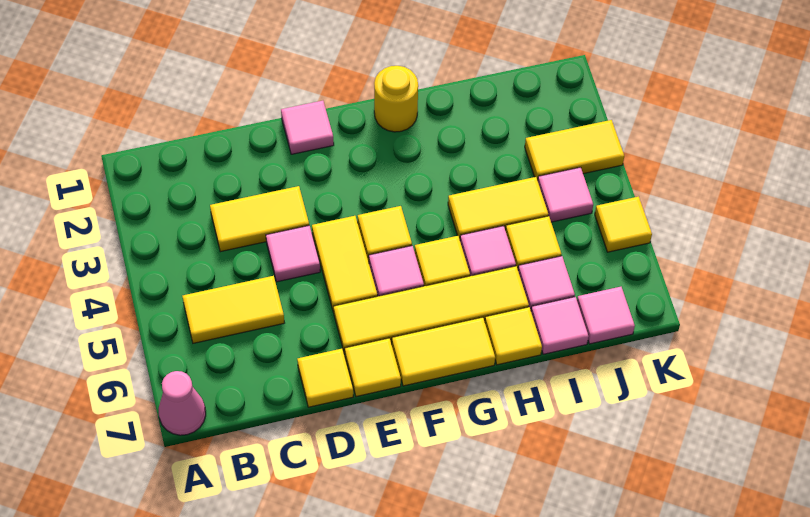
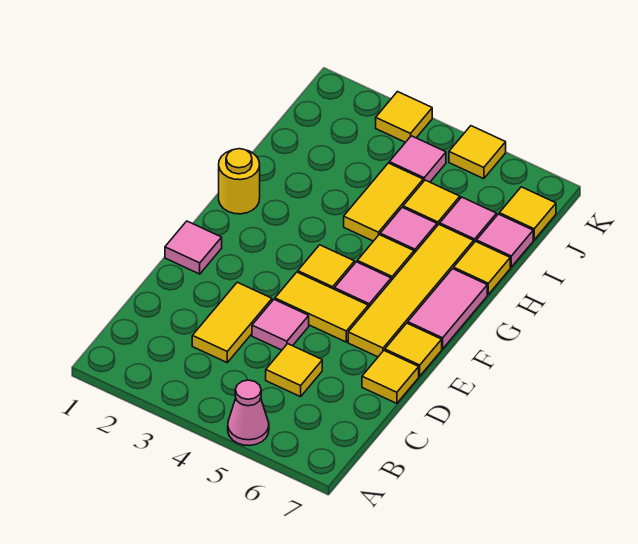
pink cone A7 level 1 -> pink cone A5 level 1
yellow tile B5:C5 level 1 -> yellow tile C5 level 1
yellow tile F7:G7 level 1 -> pink tile F7:G7 level 1
yellow tile J3:K3 level 1 -> yellow tile K3 level 1
pink tile J7 level 1 -> yellow tile J7 level 1

